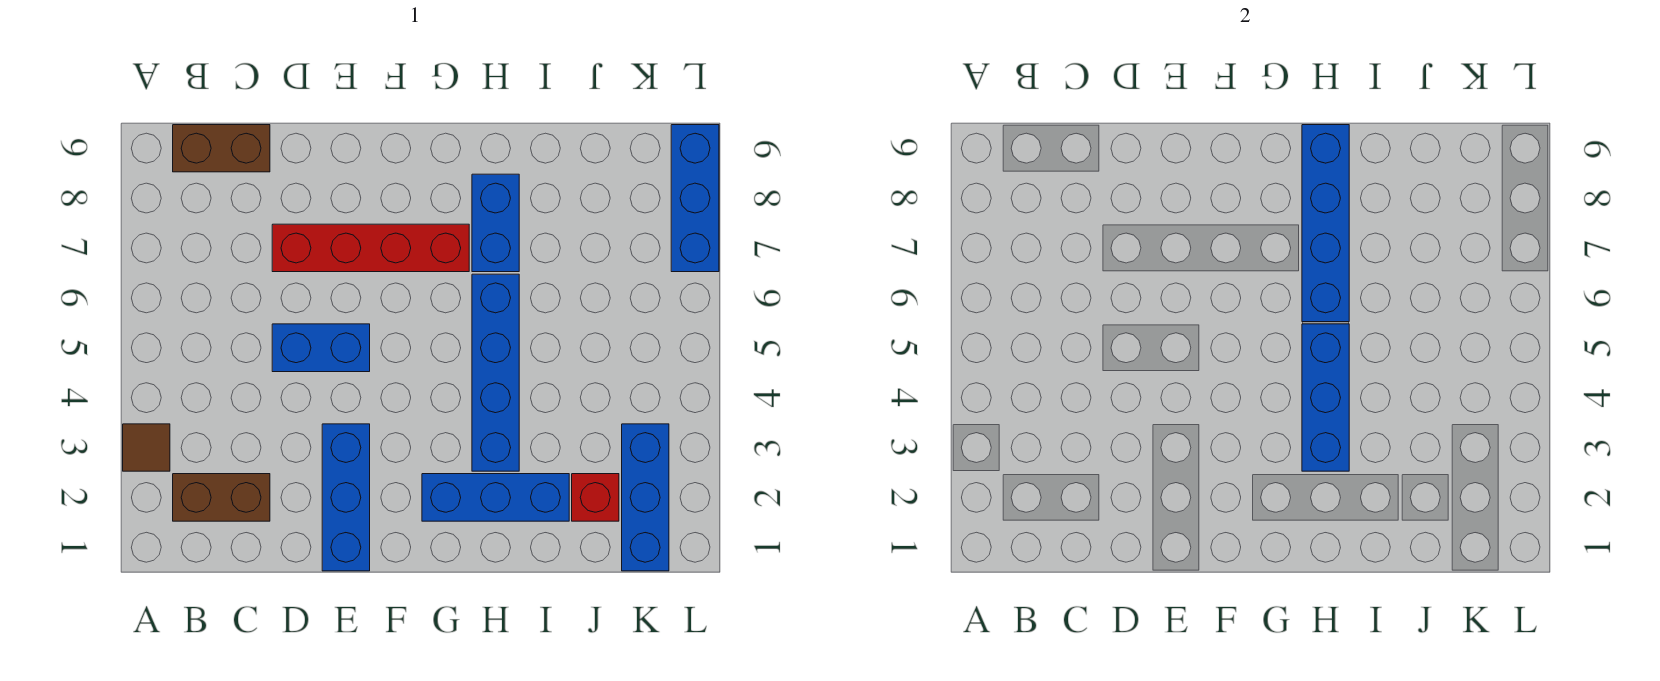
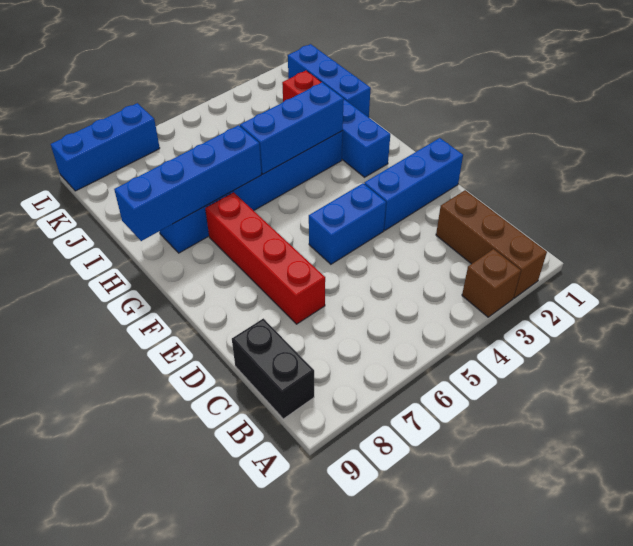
brown tile A3 level 1 -> brown brick A3 level 1
brown brick B2:C2 level 1 -> brown brick A2:C2 level 1
brown brick B9:C9 level 1 -> black brick B9:C9 level 1
blue brick D5:E5 level 1 -> blue brick E4:E5 level 1
blue brick K1:K3 level 1 -> blue brick I1:K1 level 1

